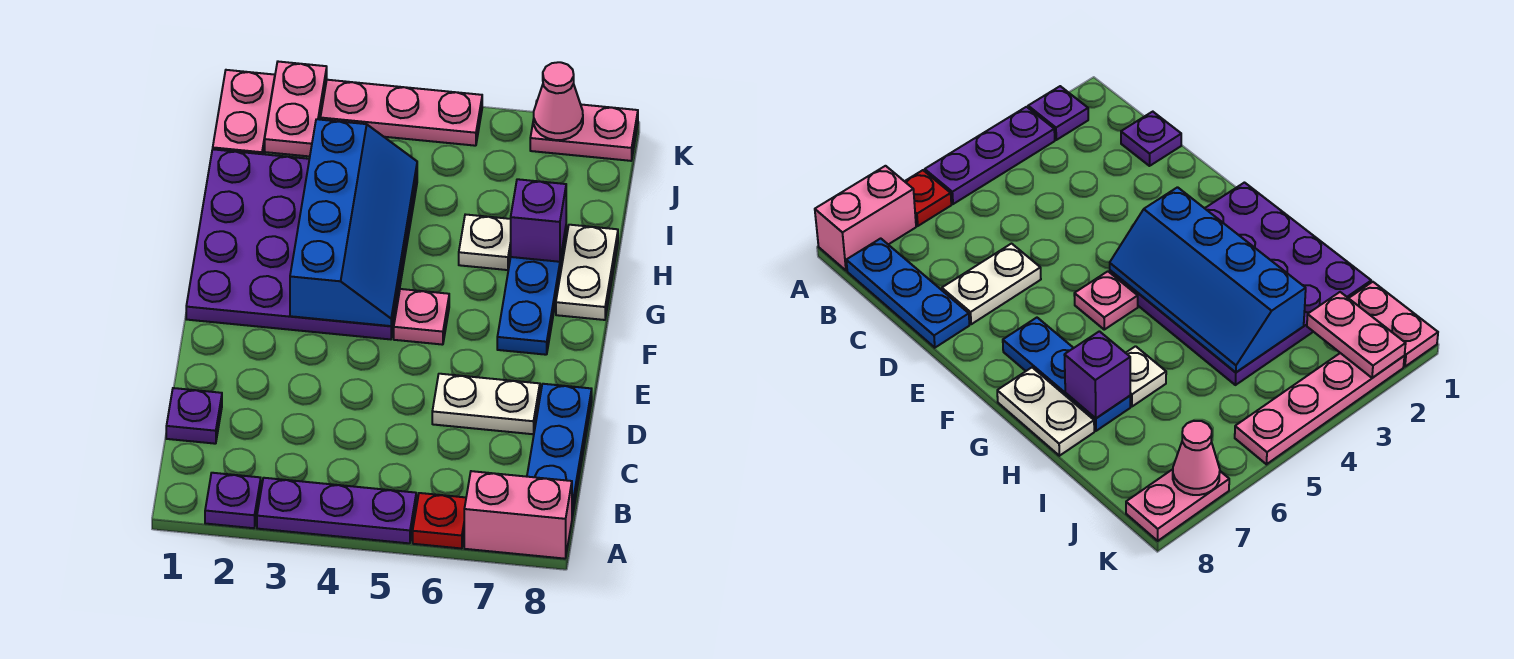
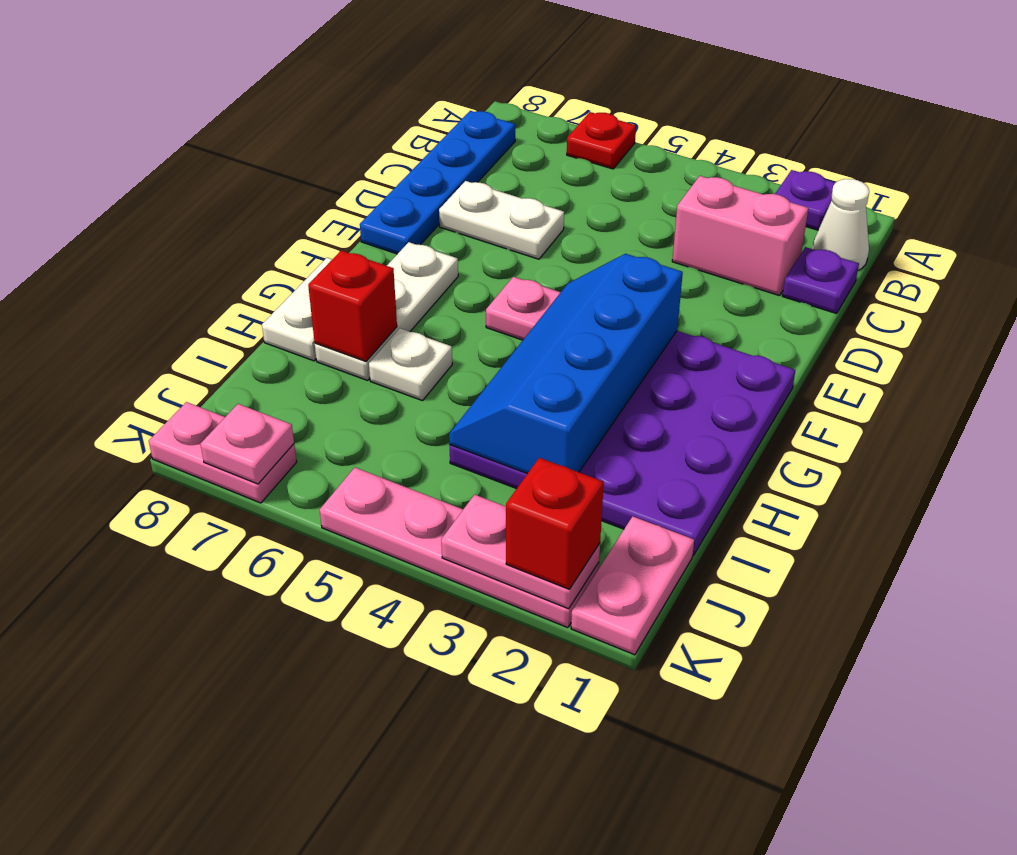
purple plate A3:A5 level 1 -> none
pink brick A7:A8 level 1 -> pink brick C2:C3 level 1
none -> white cone B1 level 1
blue plate B8:D8 level 1 -> blue plate B8:E8 level 1
blue plate F7:H7 level 1 -> white plate F7:H7 level 1
purple brick H7 level 2 -> red brick H7 level 2
pink plate J2:K2 level 2 -> pink plate K2:K3 level 2
none -> red brick K2 level 3
pink cone K7 level 2 -> pink plate K7 level 2

